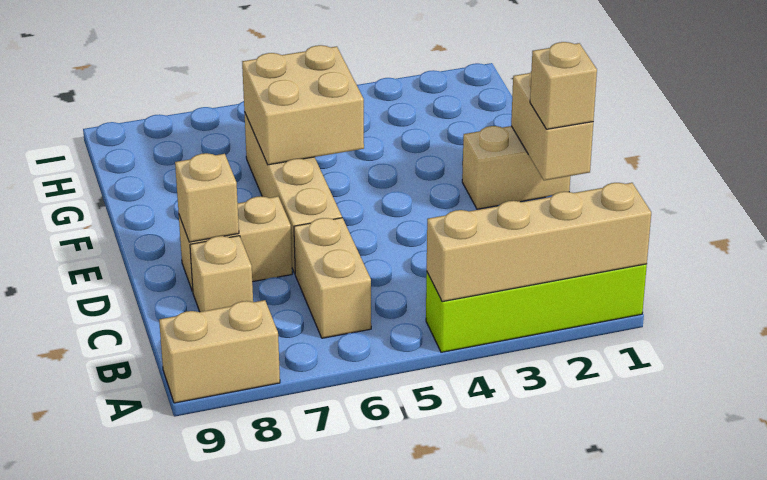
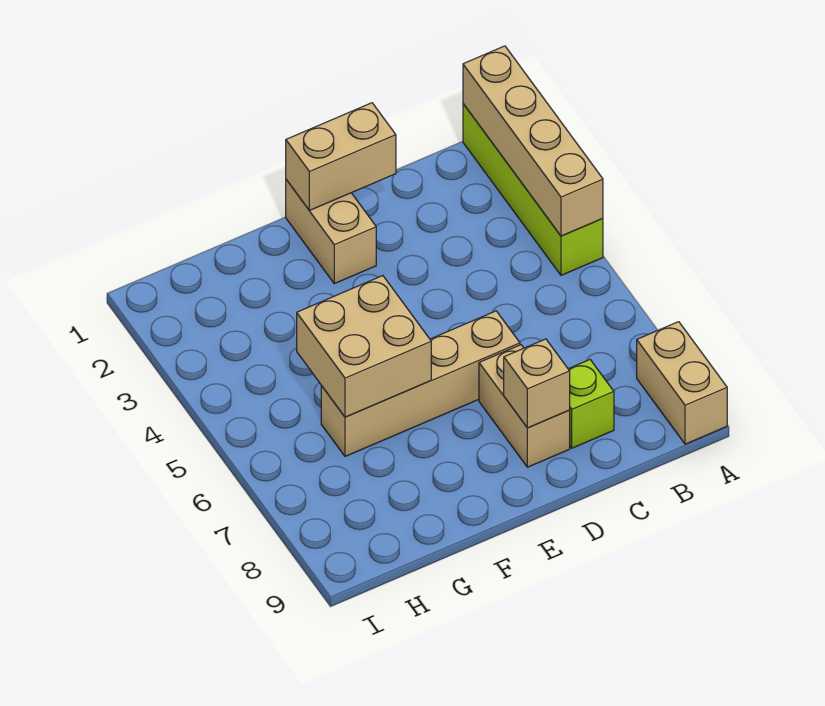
tan brick B6:C6 level 1 -> none
tan brick C8 level 1 -> lime brick C8 level 1
tan brick D1 level 3 -> none

